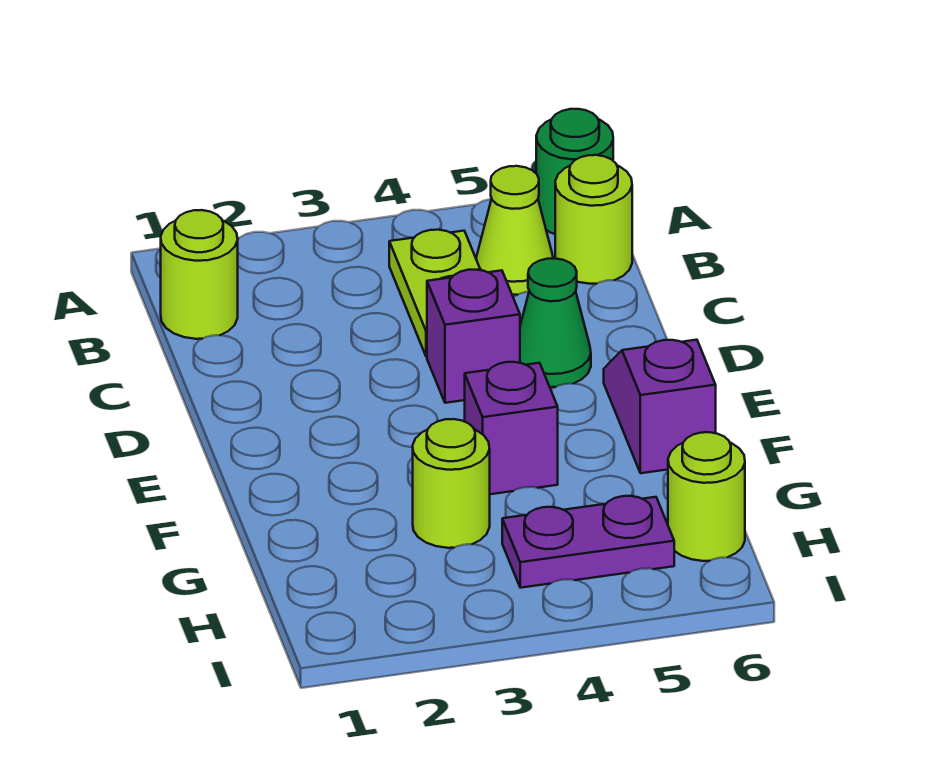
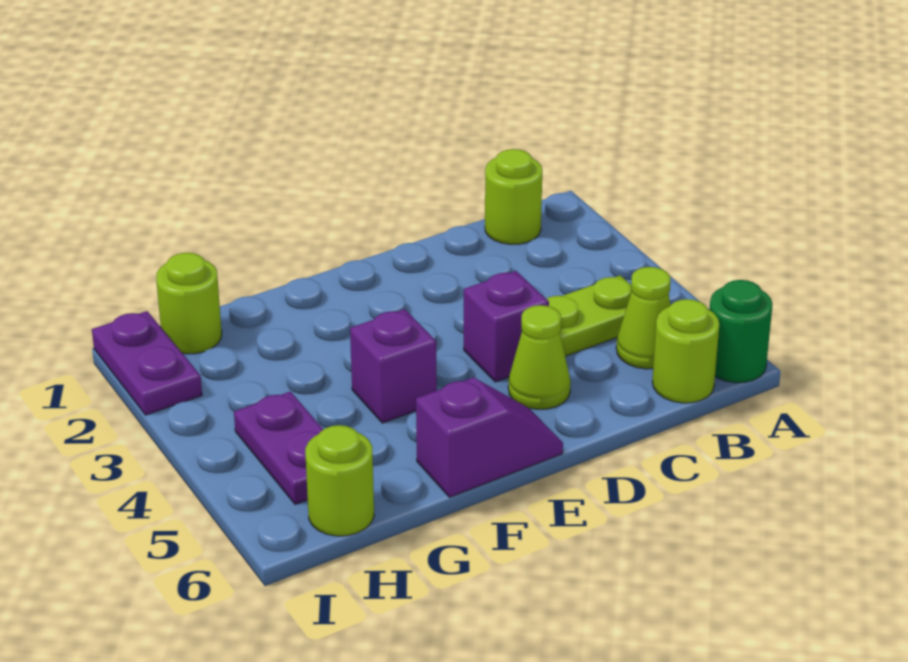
green cone D5 level 1 -> lime cone D5 level 1
lime round brick G3 level 1 -> lime round brick H1 level 1
none -> purple plate I1:I2 level 1

